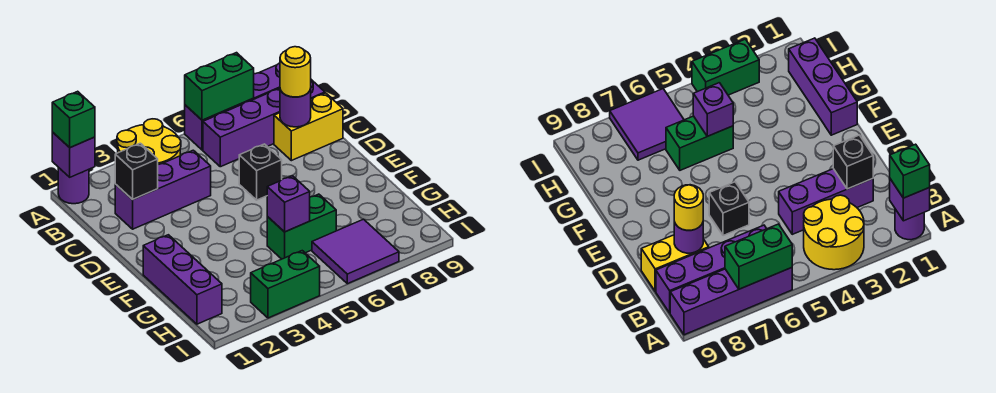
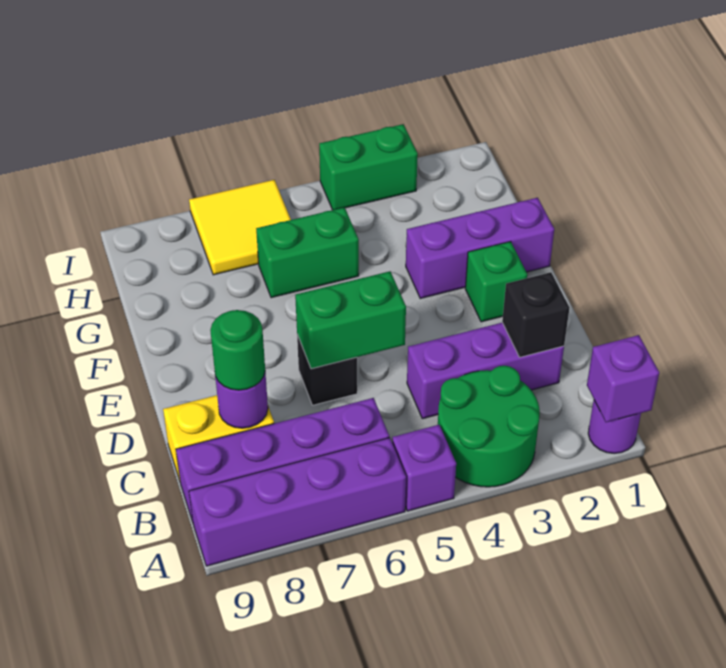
green brick A1 level 3 -> green brick E2 level 1
yellow round brick A3:B4 level 1 -> green round brick A3:B4 level 1
green brick A6:A7 level 2 -> green brick D5:D6 level 2
yellow round brick C8 level 3 -> green round brick C8 level 3
purple brick F1:H1 level 1 -> purple brick F1:F3 level 1
purple brick G5 level 2 -> purple brick A5 level 1
purple tile H6:I7 level 1 -> yellow tile H6:I7 level 1

